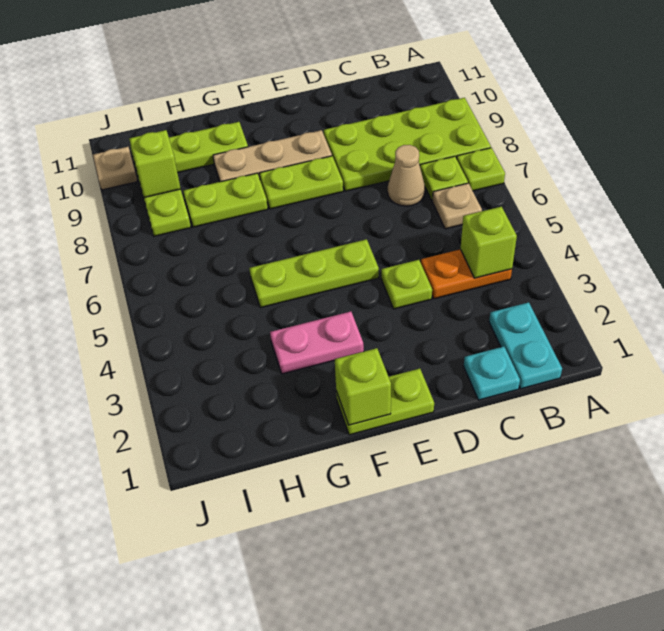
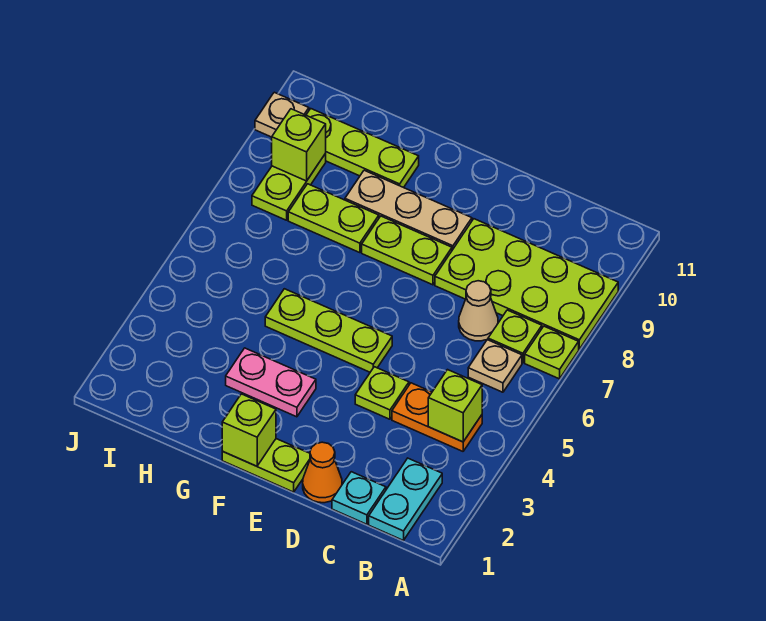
none -> orange cone D1 level 1

